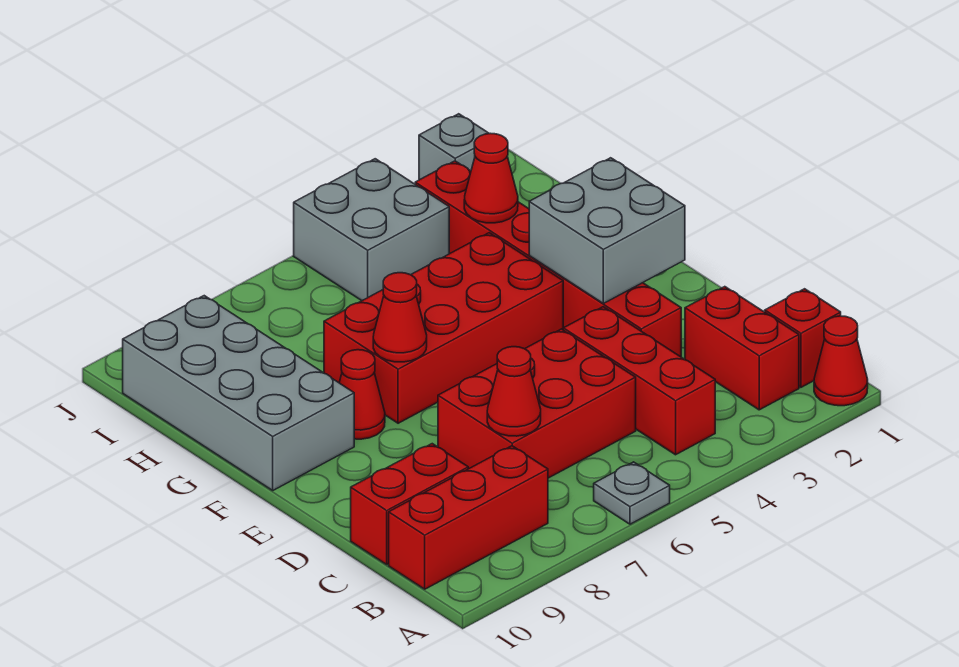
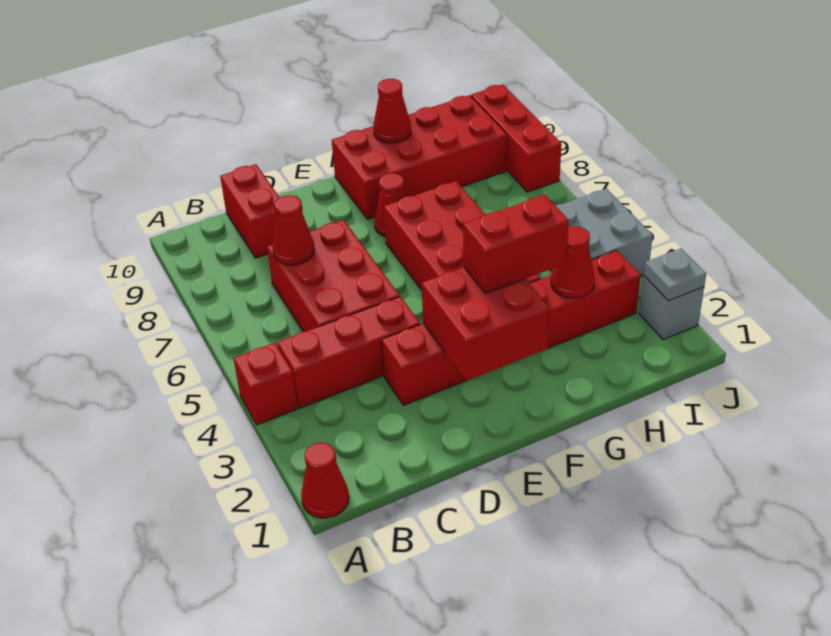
grey plate A6 level 1 -> grey plate J2 level 2
red brick B1 level 1 -> red brick A4 level 1
red brick B2:C2 level 1 -> red brick F3:G3 level 3
red brick B8:B10 level 1 -> red brick J8:J10 level 1
grey brick E2:F3 level 2 -> red brick E2:F3 level 2
red cone F7 level 2 -> red cone G10 level 2
grey brick F9:I10 level 1 -> red brick F9:I10 level 1

